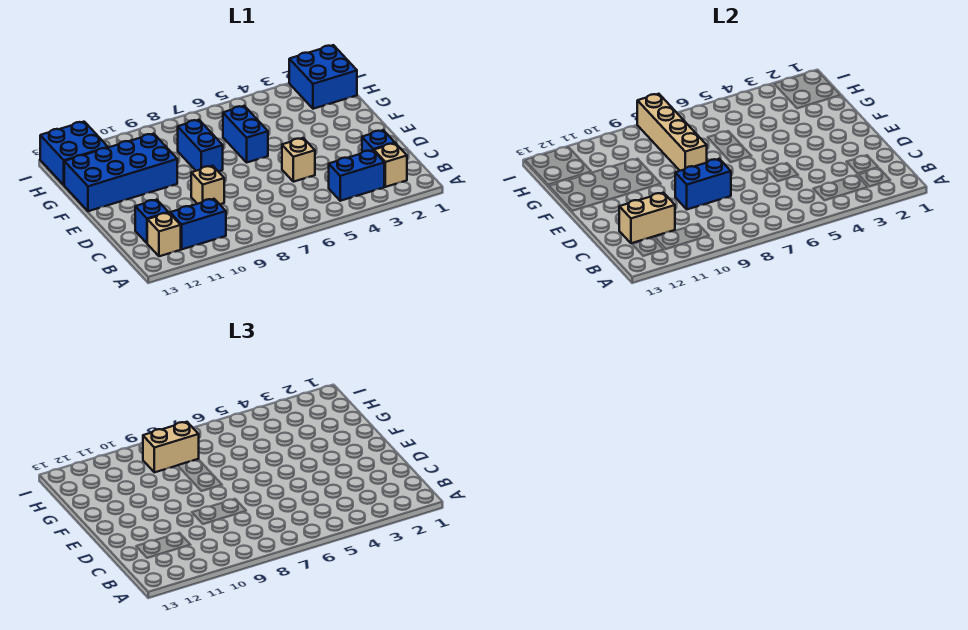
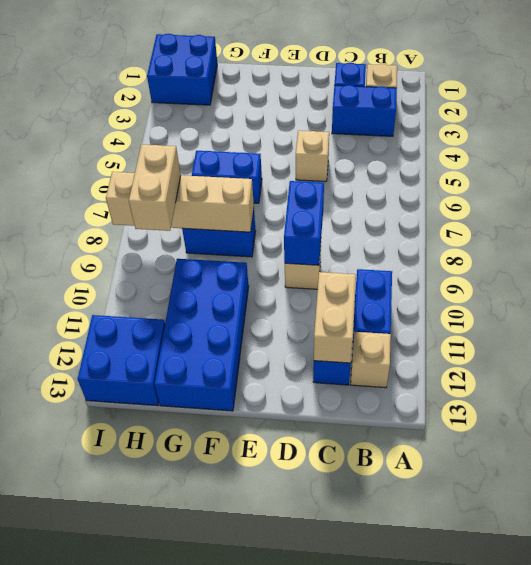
blue brick B3:B4 level 1 -> blue brick B3:C3 level 1

